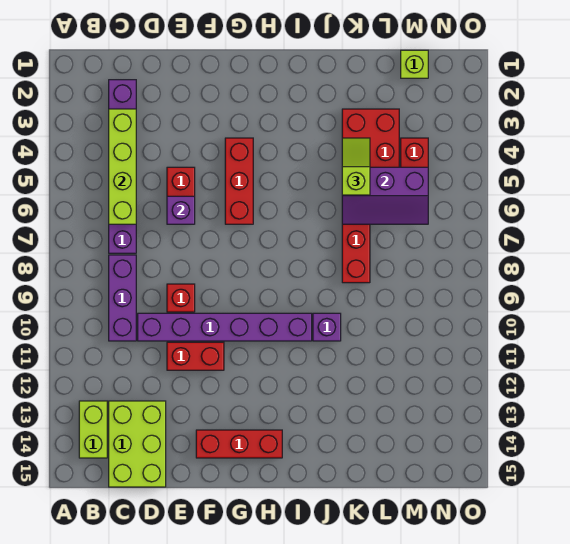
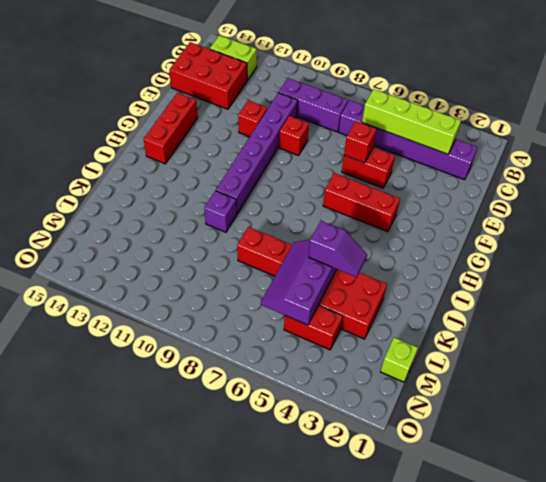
lime brick C13:D15 level 1 -> red brick C13:D15 level 1
purple brick E6 level 2 -> red brick E6 level 2
red brick E11:F11 level 1 -> red brick E11 level 1
lime slope K4:K5 level 3 top 5 -> purple slope K4:K5 level 3 top 5

